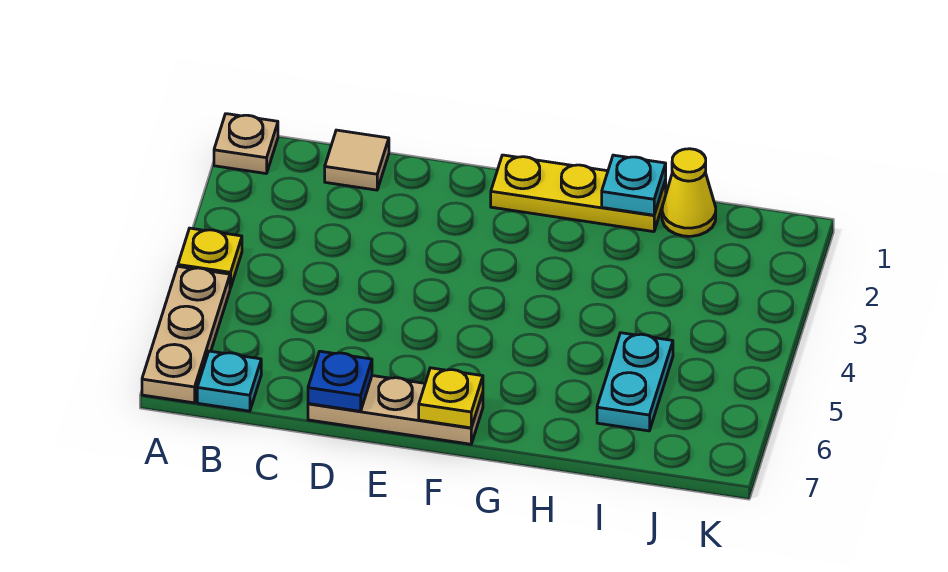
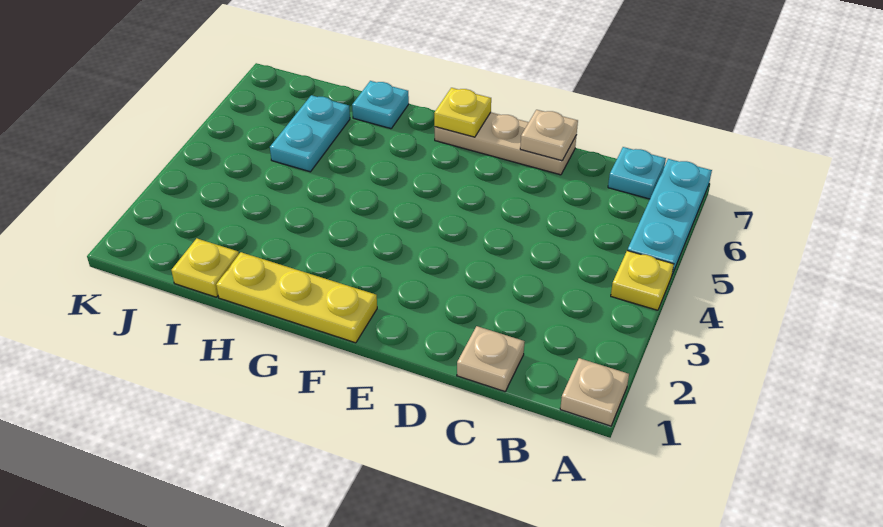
tan plate A5:A7 level 1 -> cyan plate A5:A7 level 1
tan tile C1 level 1 -> tan plate C1 level 1
blue plate D7 level 2 -> tan plate D7 level 2
cyan plate H1 level 2 -> cyan plate H7 level 1
yellow cone I1 level 1 -> yellow plate I1 level 1

